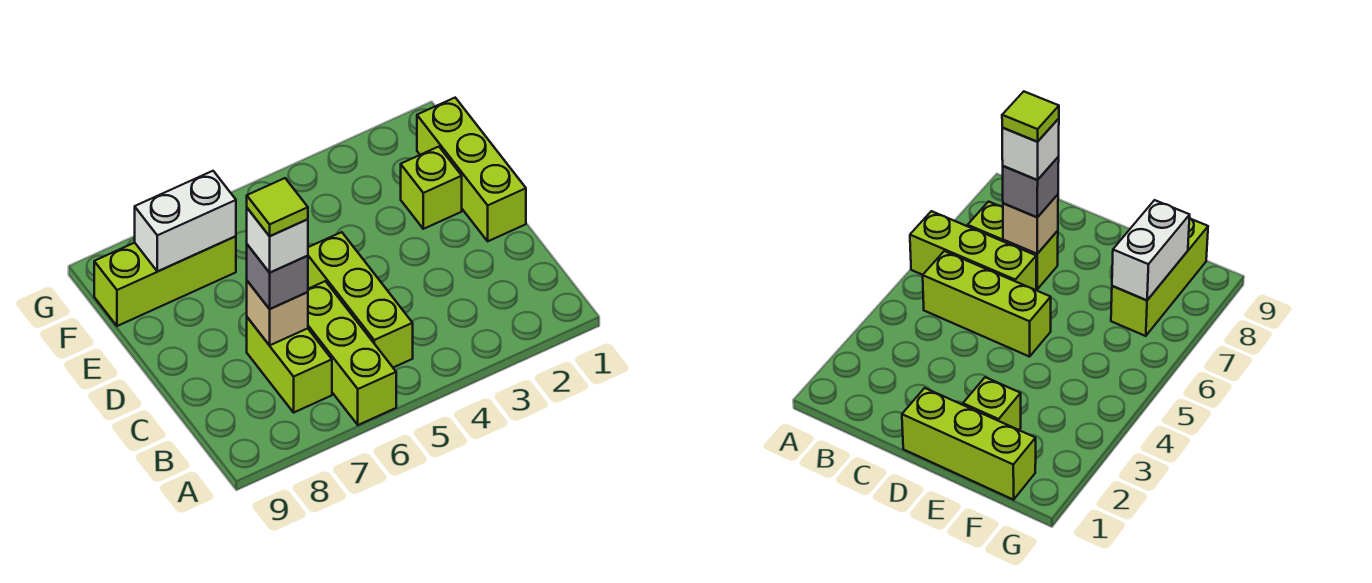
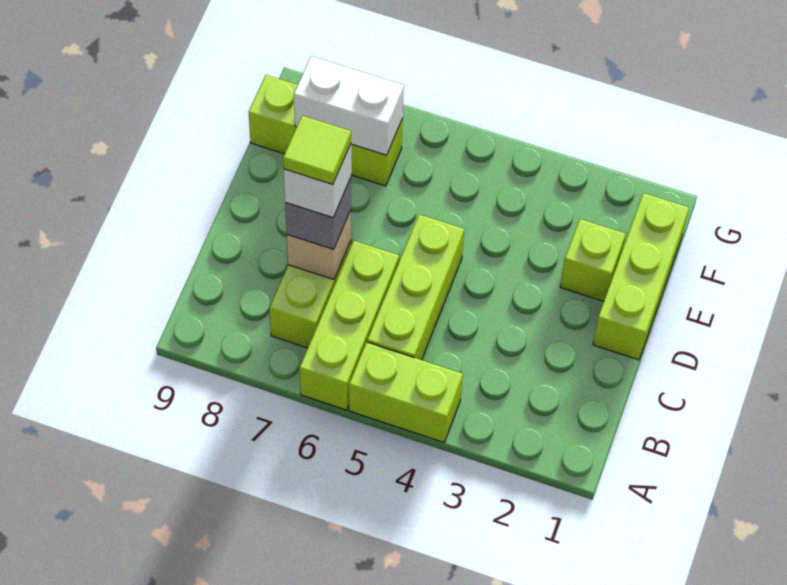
none -> lime brick A4:A5 level 1

